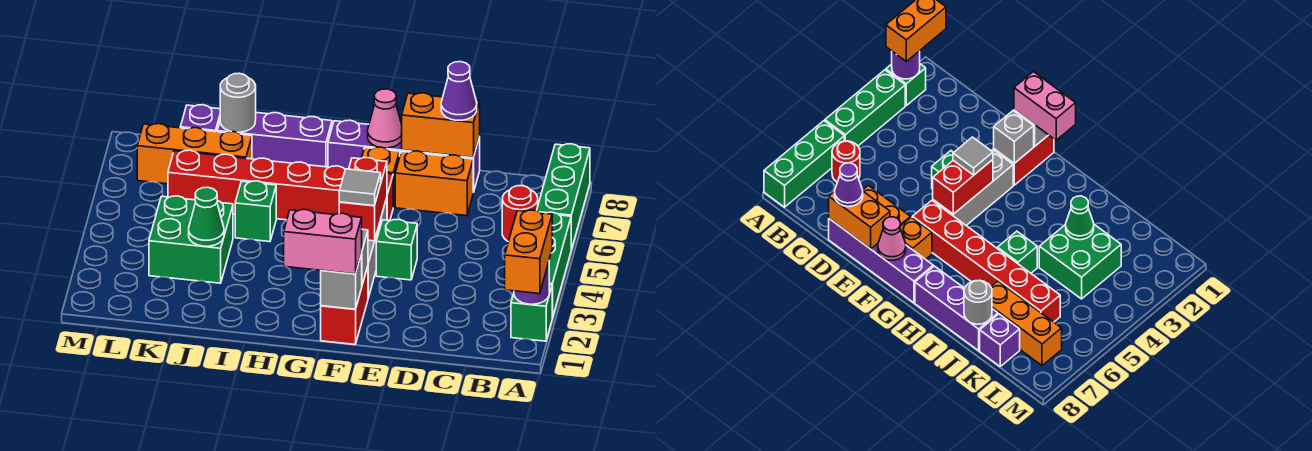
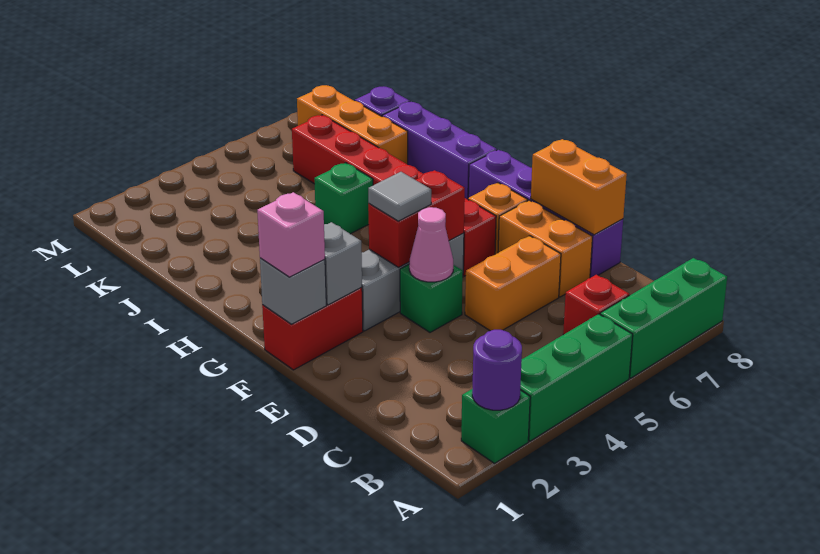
orange brick A1:A2 level 3 -> orange brick D5:D6 level 1
red round brick B6 level 1 -> red brick B6 level 1
purple cone D8 level 3 -> none
pink brick F1:G1 level 3 -> pink brick F1 level 3
pink cone F8 level 2 -> pink cone E4 level 2
green brick J3:K4 level 1 -> none
green cone J3 level 2 -> none
grey round brick J8 level 2 -> none

